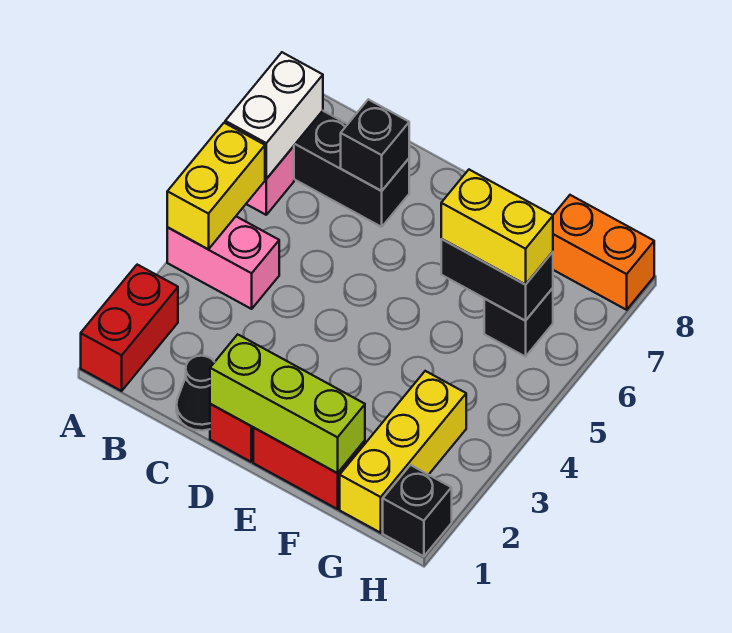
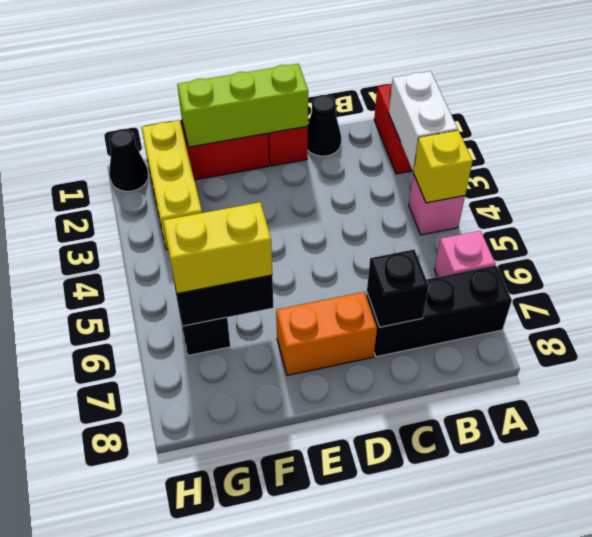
pink brick A4:B4 level 1 -> pink brick A4 level 1
yellow brick A4:A5 level 2 -> yellow brick A4 level 2
white brick A6:A7 level 2 -> white brick A2:A3 level 2
orange brick G8:H8 level 1 -> orange brick D7:E7 level 1
black brick H1 level 1 -> black cone H1 level 1

